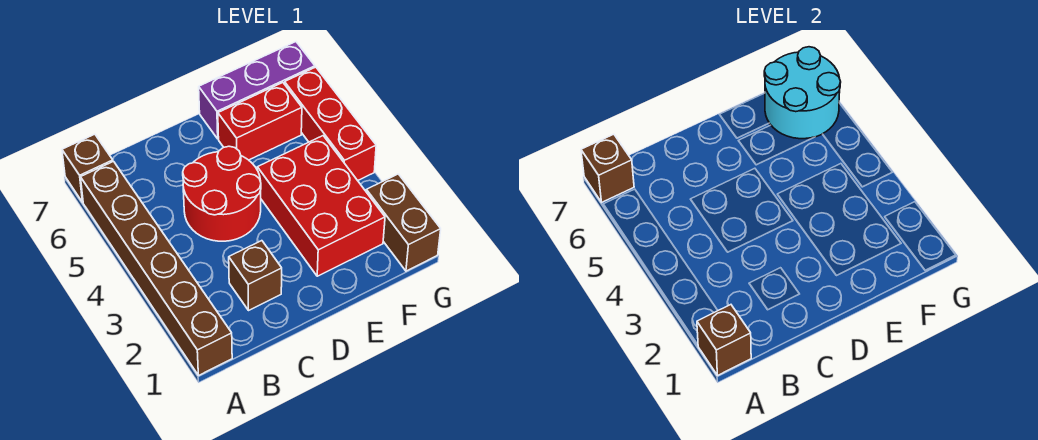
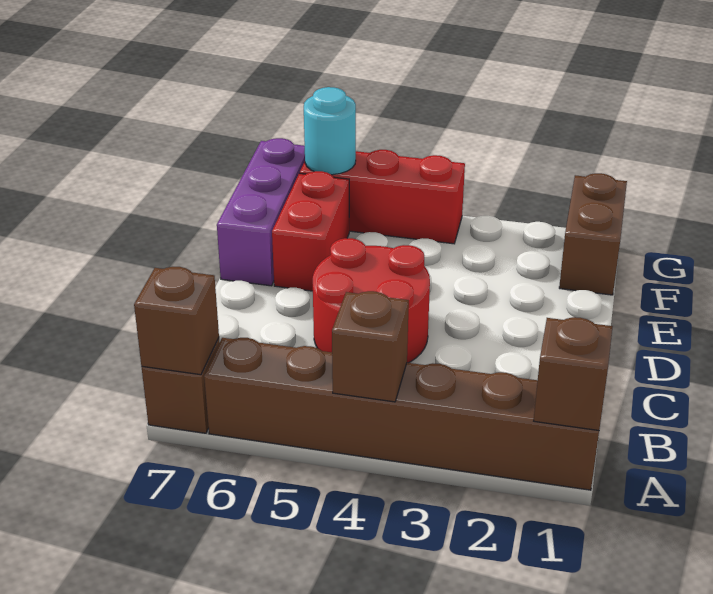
brown brick C2 level 1 -> brown brick A4 level 2
red brick E2:F4 level 1 -> none
cyan round brick F6:G7 level 2 -> cyan round brick G6 level 2
brown brick G1:G2 level 1 -> brown brick F1:G1 level 1

